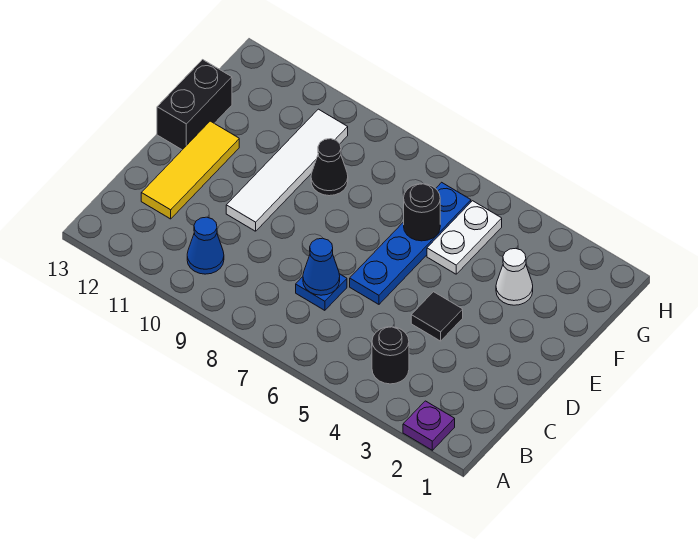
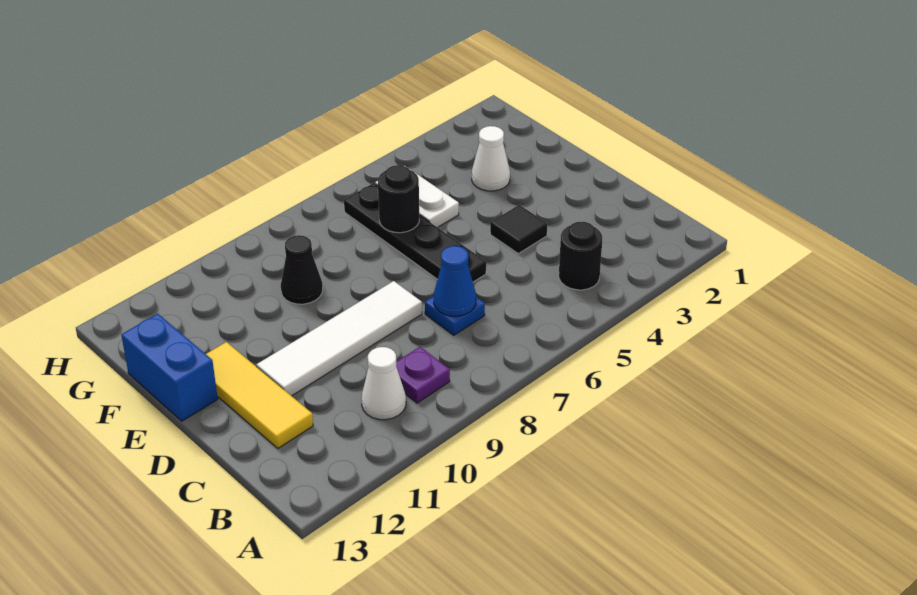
purple plate A2 level 1 -> purple plate B9 level 1
blue cone B10 level 1 -> white cone B10 level 1
blue plate D6:G6 level 1 -> black plate D6:G6 level 1
white tile D10:G10 level 1 -> white tile D8:D11 level 1
black brick E13:F13 level 1 -> blue brick E13:F13 level 1

